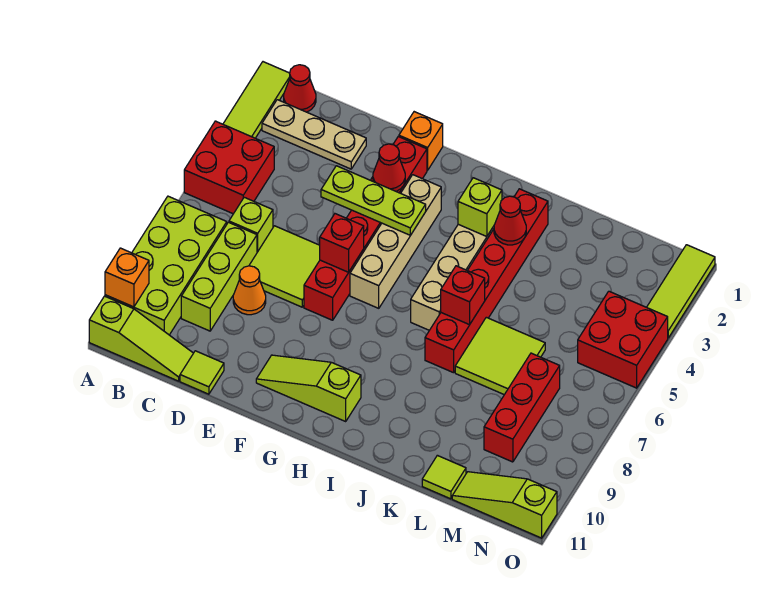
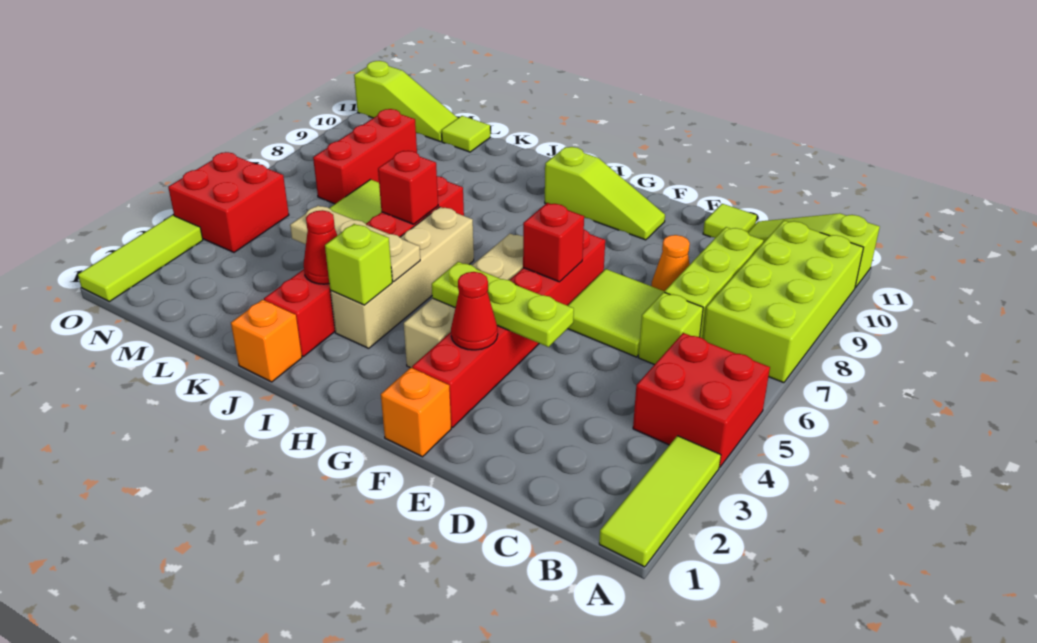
orange brick A10 level 2 -> orange brick J1 level 1
red cone B1 level 1 -> none
tan plate B2:D2 level 1 -> tan plate I4:K4 level 2

